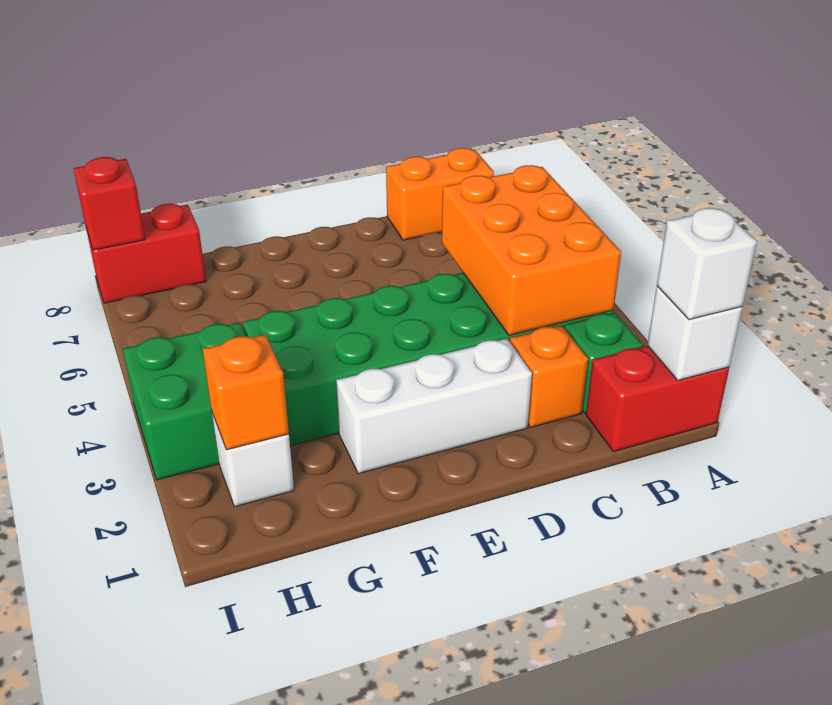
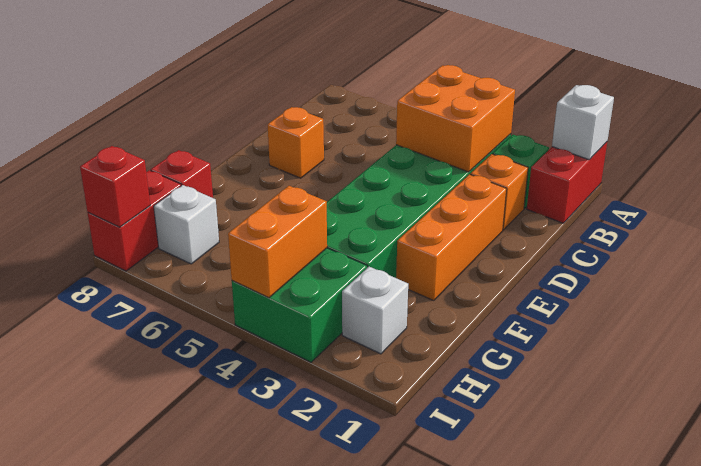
white brick A1 level 3 -> white brick H7 level 1
orange brick B3:C5 level 2 -> orange brick B3:C4 level 2
orange brick B8:C8 level 1 -> orange brick H4:I4 level 2
white brick D2:F2 level 1 -> orange brick D2:F2 level 1
none -> red brick G8 level 1
orange brick H2 level 2 -> orange brick D7 level 1

